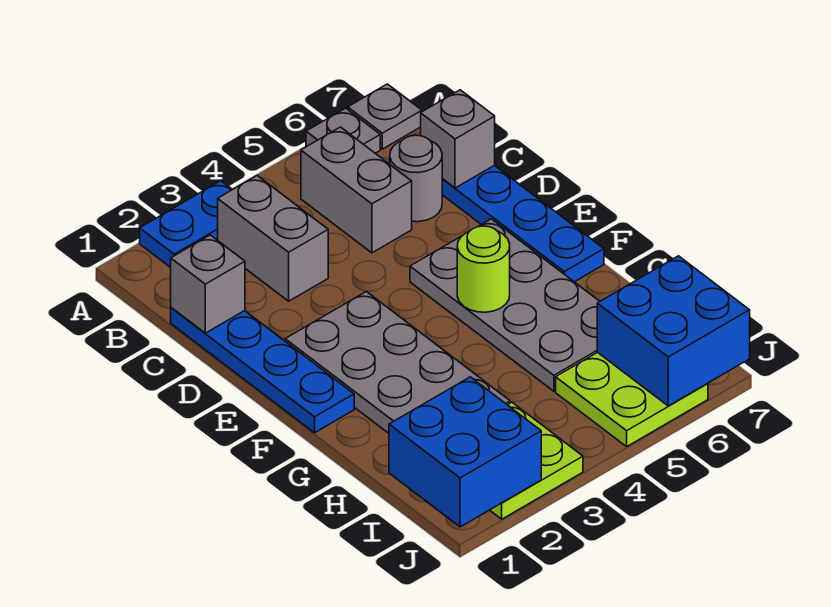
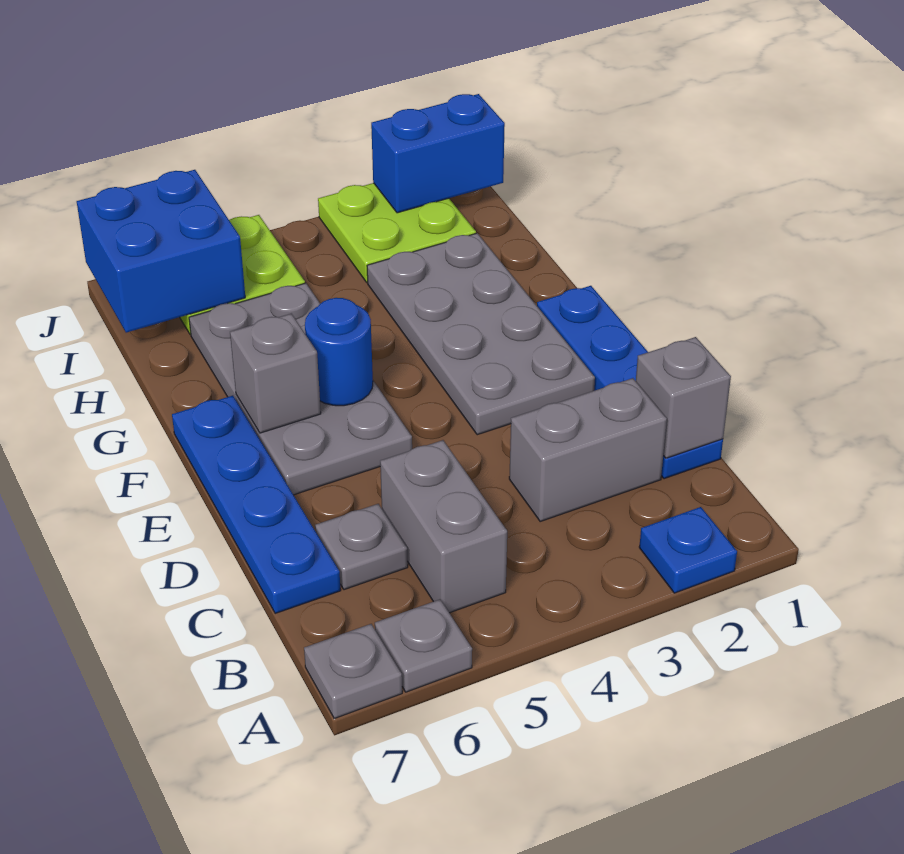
blue plate A2:A3 level 1 -> blue plate A2 level 1
grey brick B3:C3 level 1 -> grey brick C2:C3 level 1
grey round brick C6 level 1 -> grey plate C6 level 1
grey brick C7 level 2 -> grey brick F6 level 2
lime round brick F5 level 2 -> blue round brick F5 level 2
blue brick I1:J2 level 2 -> blue brick J1:J2 level 2

